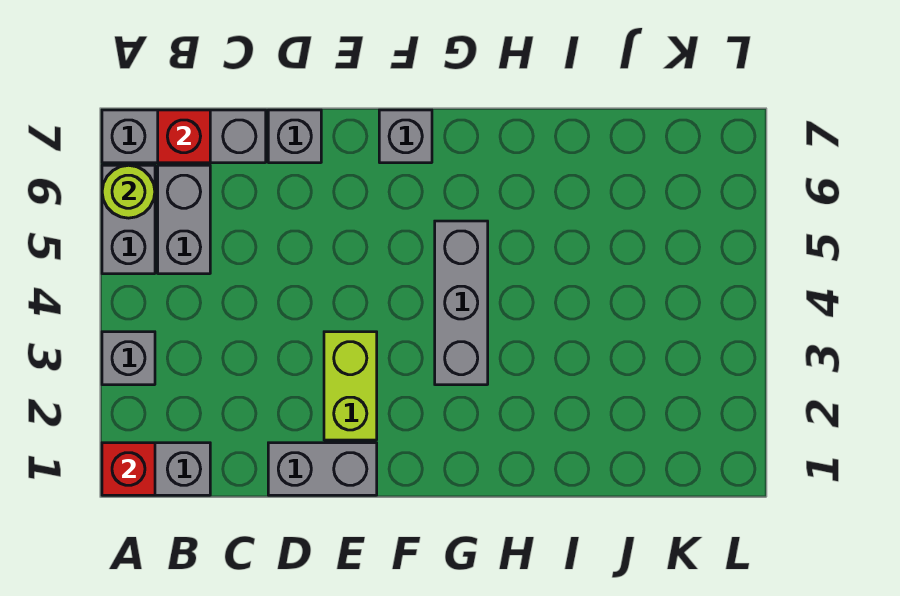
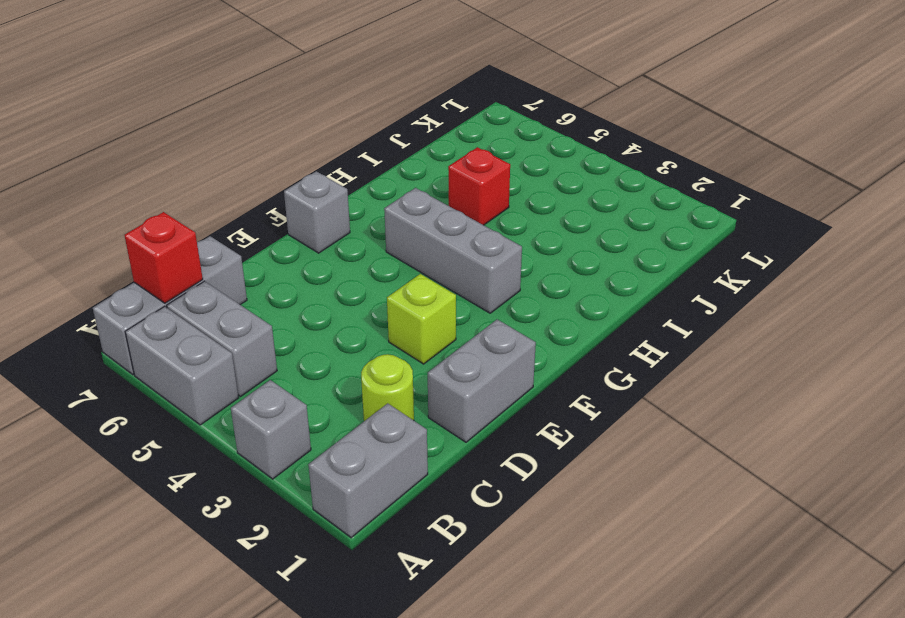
red brick A1 level 2 -> red brick I5 level 1
lime round brick A6 level 2 -> lime round brick C2 level 1
grey brick D7 level 1 -> none
lime brick E2:E3 level 1 -> lime brick E3 level 1

